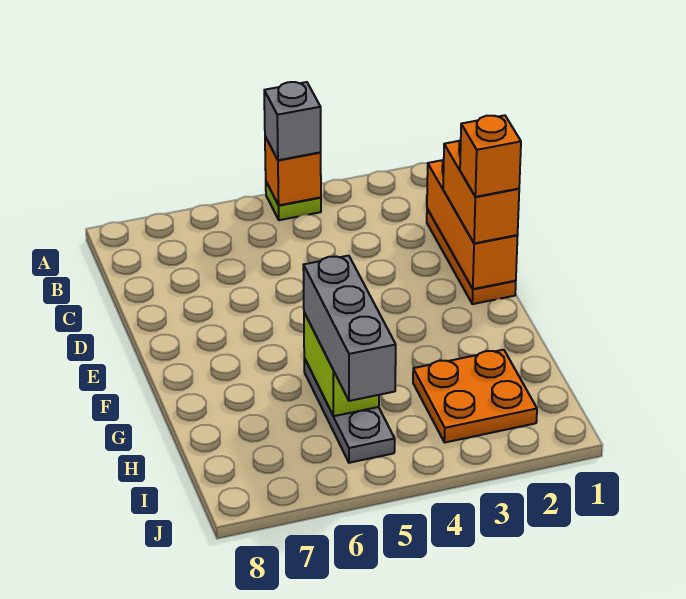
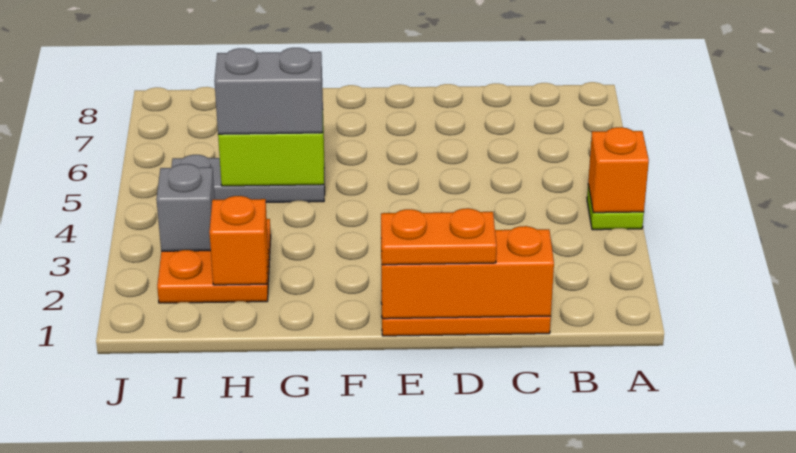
grey brick A4 level 3 -> grey brick I3 level 2
orange brick D1:E1 level 3 -> orange plate D1:E1 level 3
orange brick E1 level 4 -> orange brick H2 level 2
grey brick G5:I5 level 3 -> grey brick G5:H5 level 3

